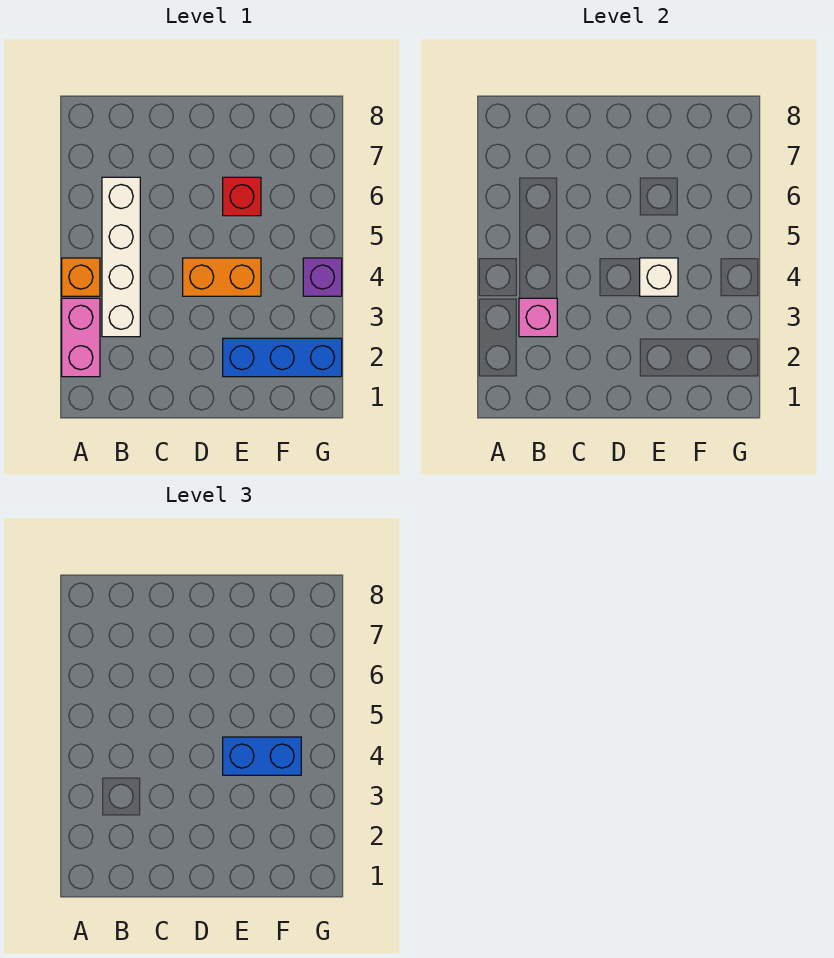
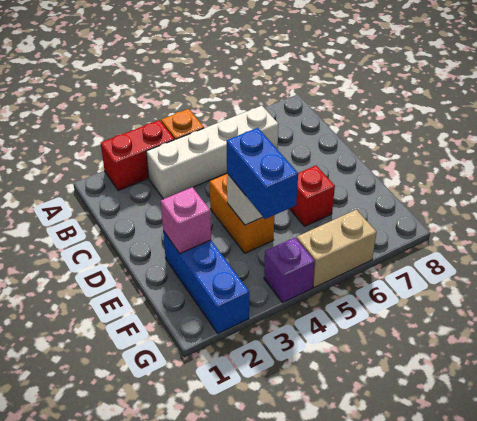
pink brick A2:A3 level 1 -> red brick A2:A3 level 1
pink brick B3 level 2 -> pink brick E2 level 2
none -> tan brick G5:G6 level 1

